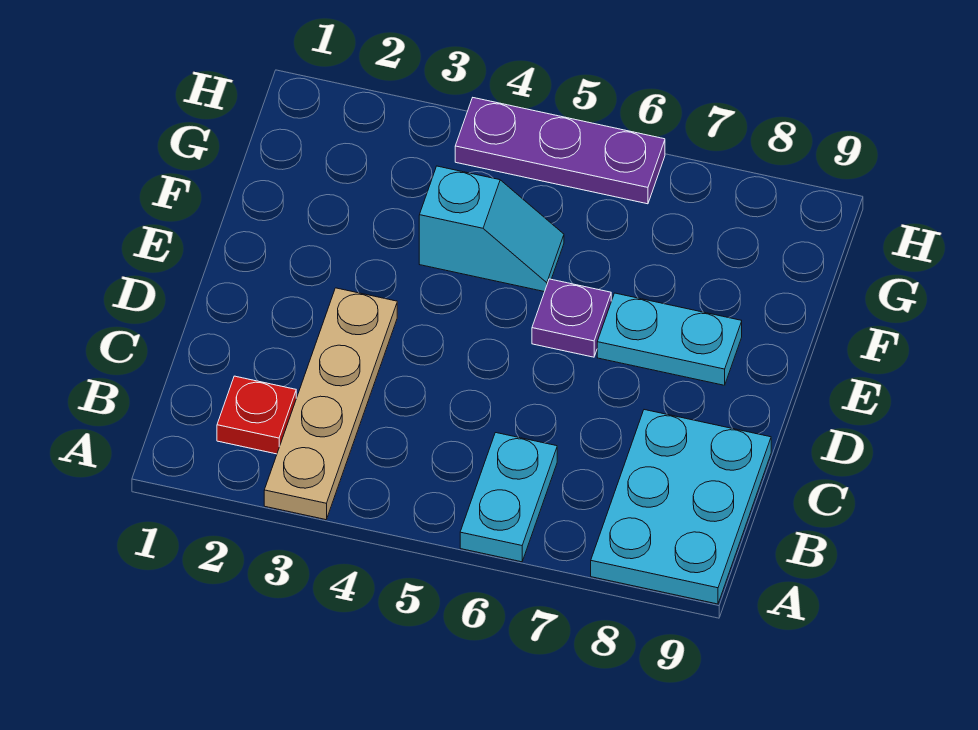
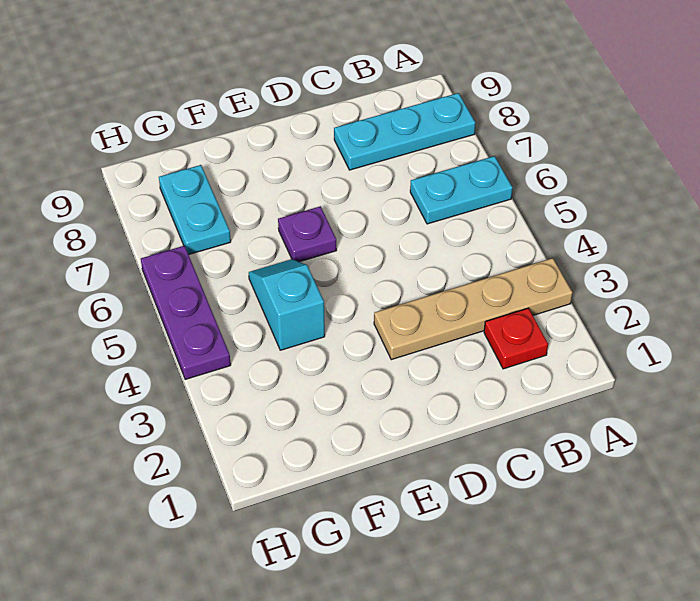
cyan plate A8:C9 level 1 -> cyan plate A8:C8 level 1
cyan plate E7:E8 level 1 -> cyan plate G7:G8 level 1

